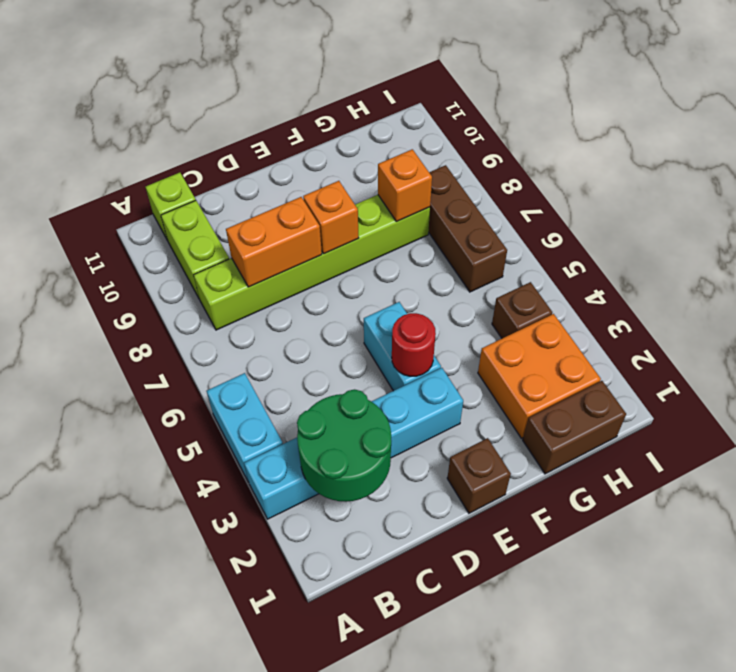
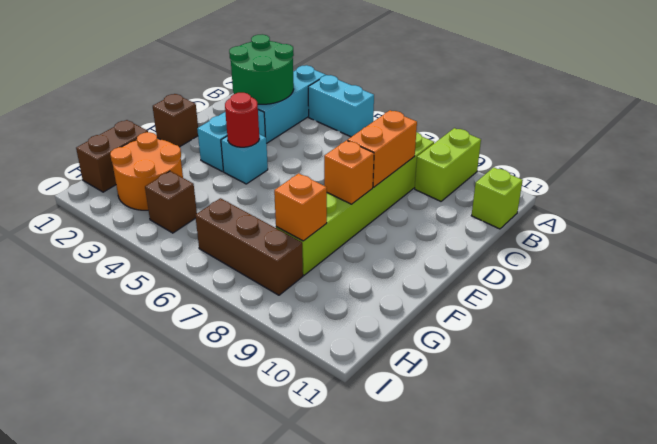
lime brick B9:B10 level 1 -> lime brick A9:B9 level 1
cyan brick E4:E5 level 1 -> cyan brick E4 level 1
orange brick G2:H3 level 1 -> orange round brick G2:H3 level 1

